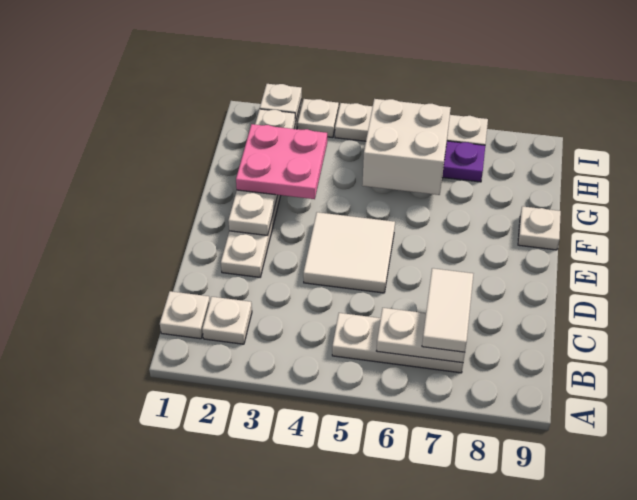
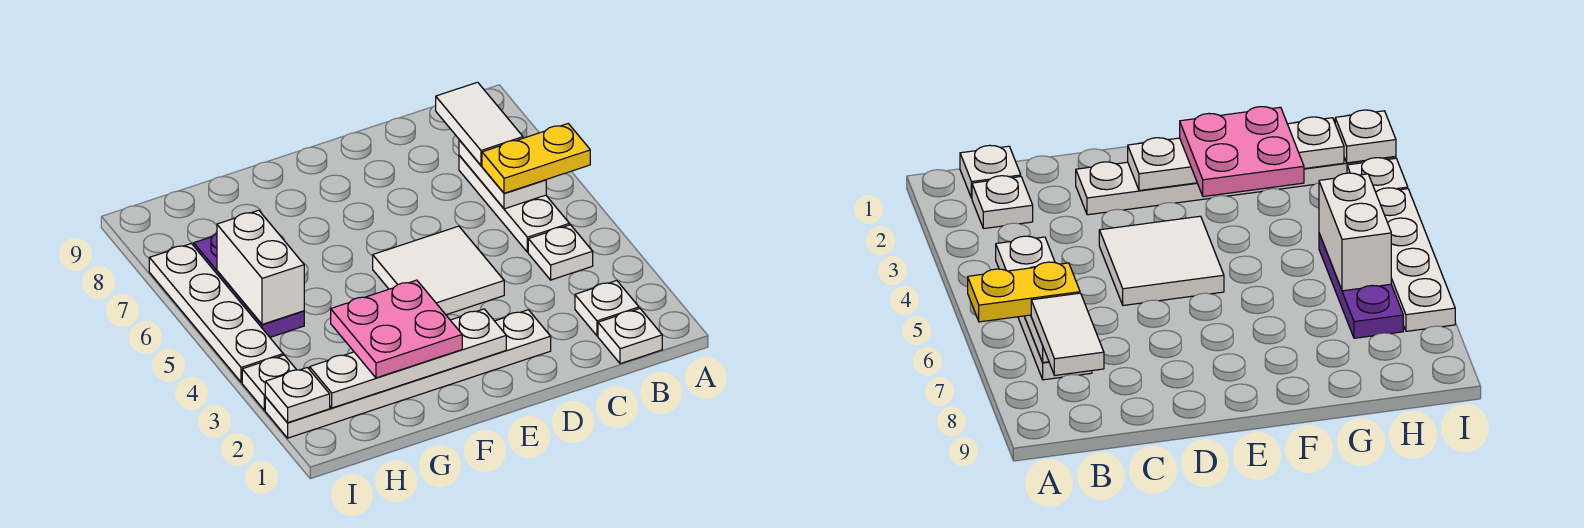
none -> yellow plate A6:B6 level 3
white tile B7:C7 level 3 -> white tile B7:B8 level 3
white plate F9 level 1 -> white plate B4 level 1
white brick G5:H6 level 2 -> white brick H5:H6 level 2

